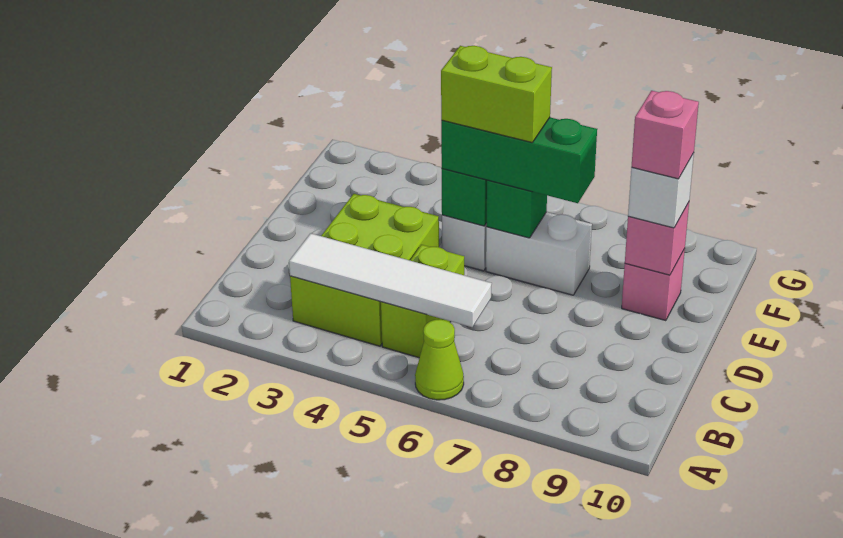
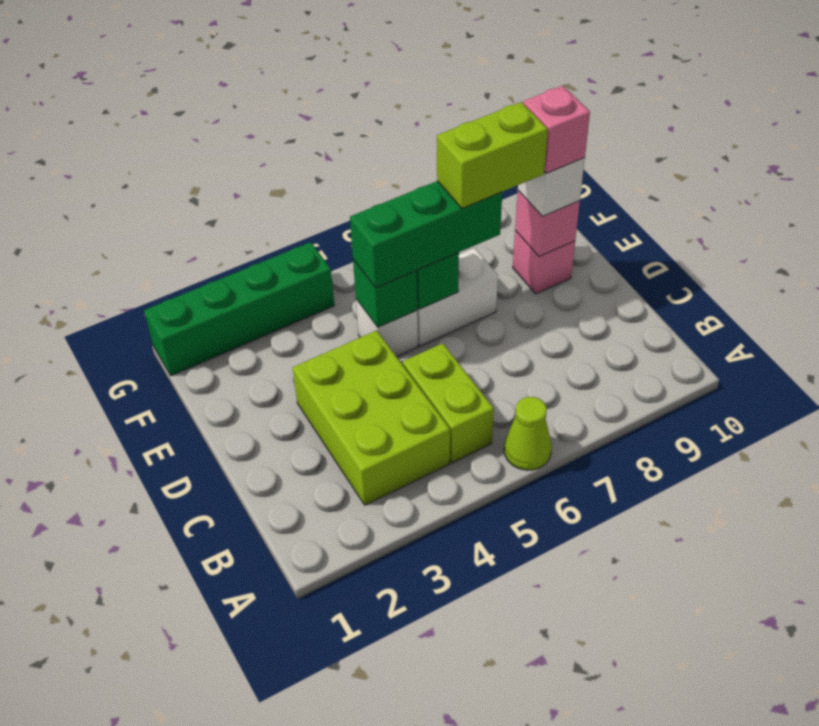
white tile B3:B6 level 2 -> none
lime brick E5:E6 level 4 -> lime brick E7:E8 level 4
none -> green brick G1:G4 level 1

